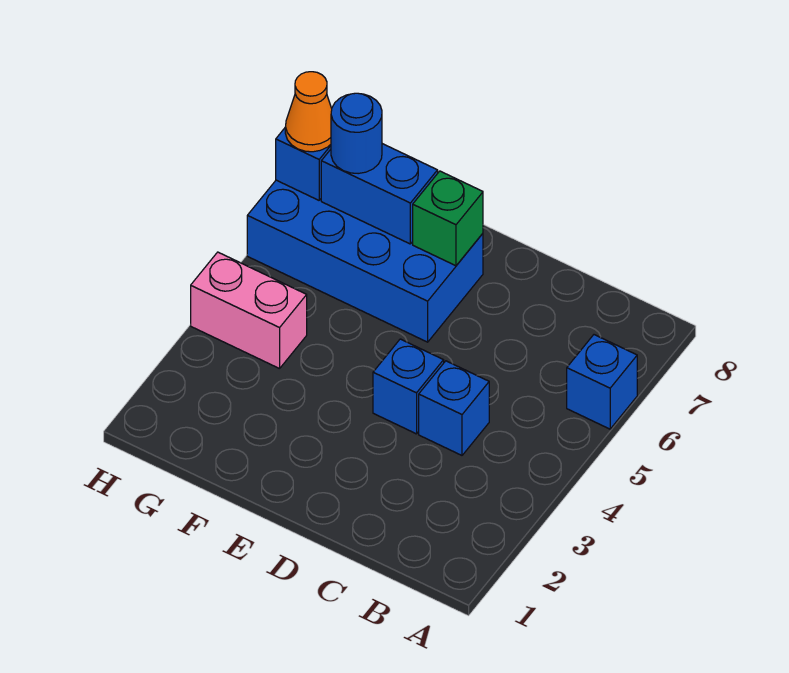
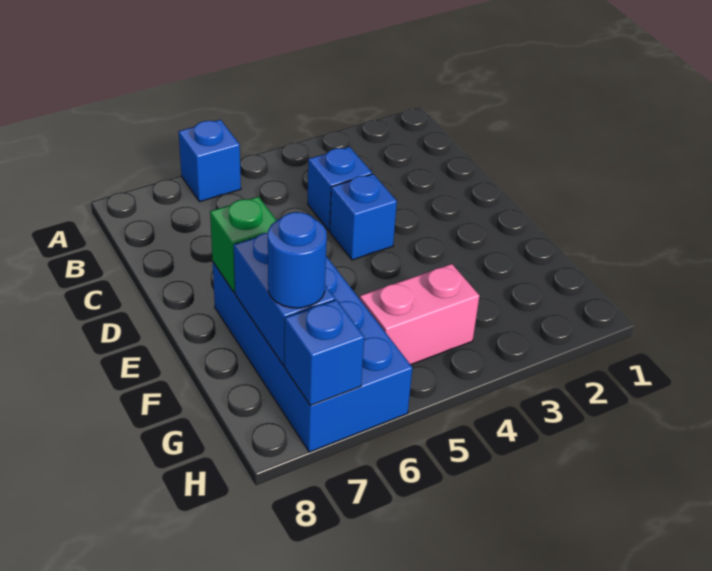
pink brick G4:H4 level 1 -> pink brick G4:G5 level 1
orange cone H7 level 3 -> none

